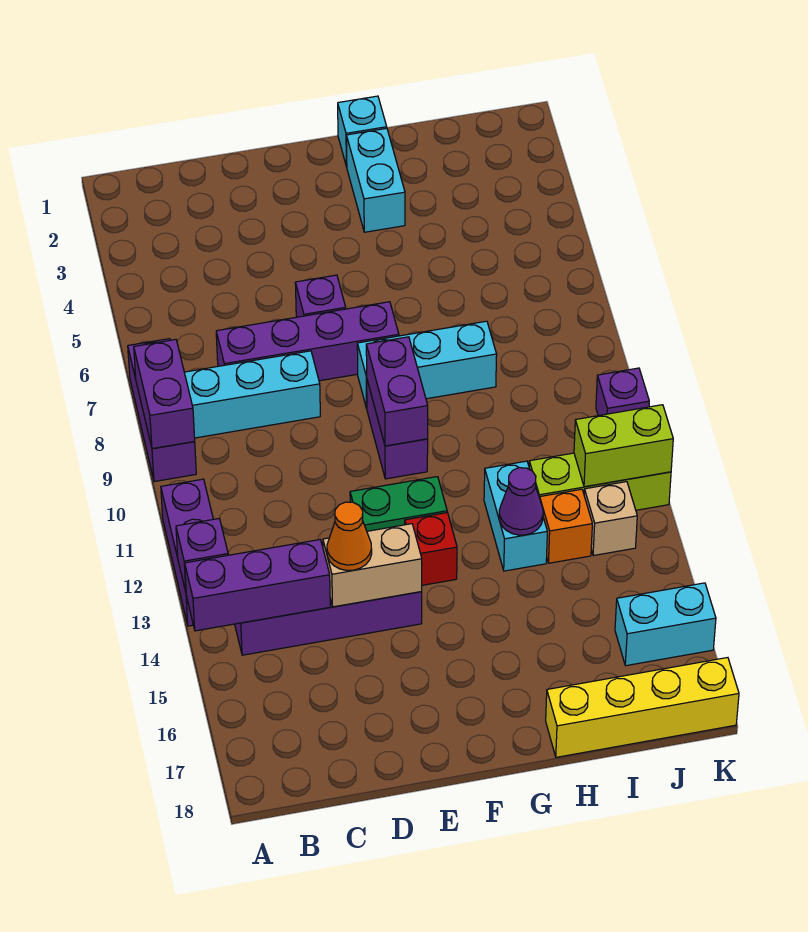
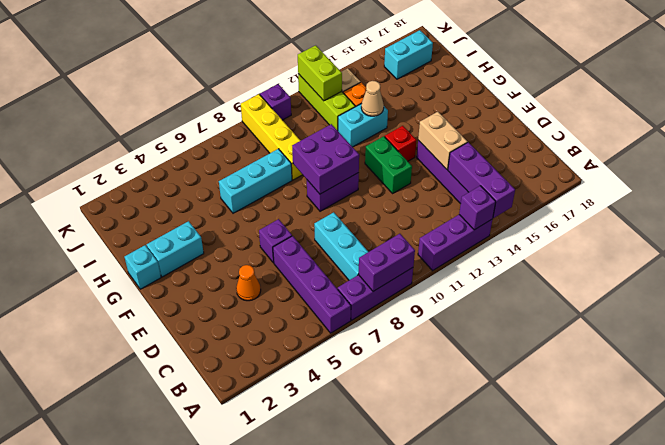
purple brick C7:F7 level 1 -> purple brick A6:D6 level 1
orange cone D14 level 3 -> orange cone D4 level 1
cyan brick F8:H8 level 1 -> cyan brick H6:H8 level 1
purple brick F9:F10 level 2 -> purple brick F9:G10 level 2
purple cone H13 level 2 -> tan cone H13 level 2
yellow brick H18:K18 level 1 -> yellow brick H9:K9 level 1
cyan brick J16:K16 level 1 -> cyan brick J16:J17 level 1

